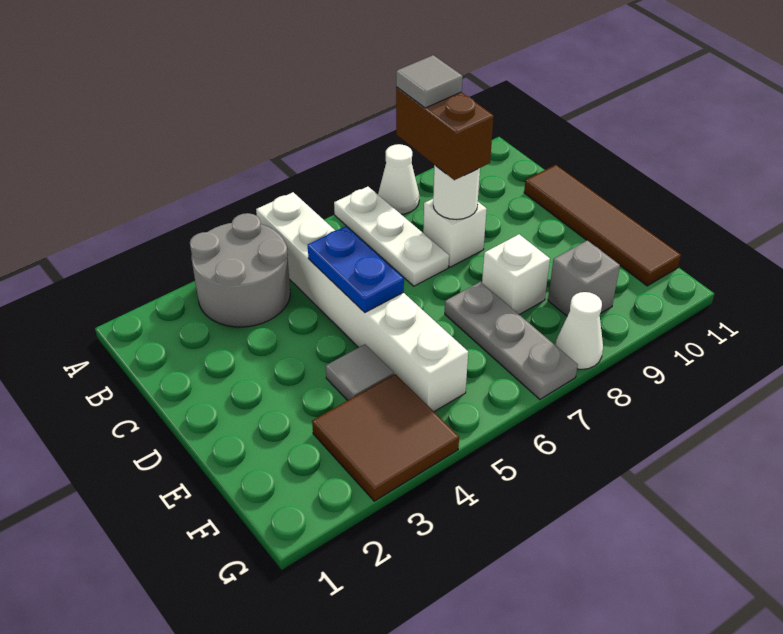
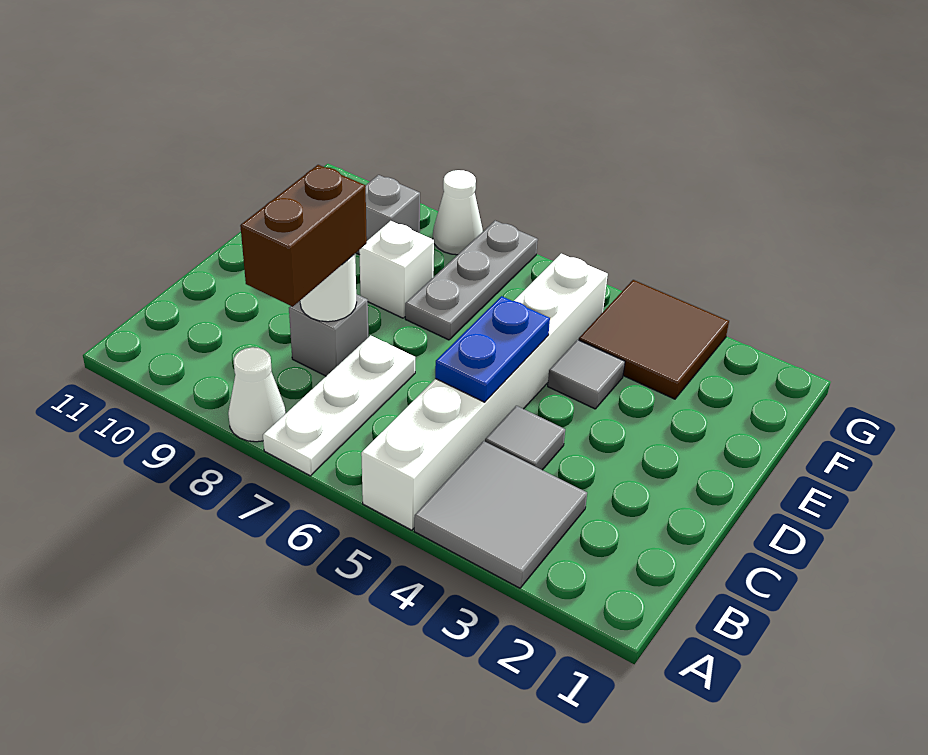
grey round brick A3:B4 level 1 -> grey tile A3:B4 level 1
grey tile B8 level 4 -> grey tile C4 level 1
white brick C8 level 1 -> grey brick C8 level 1
brown tile C11:F11 level 1 -> none

